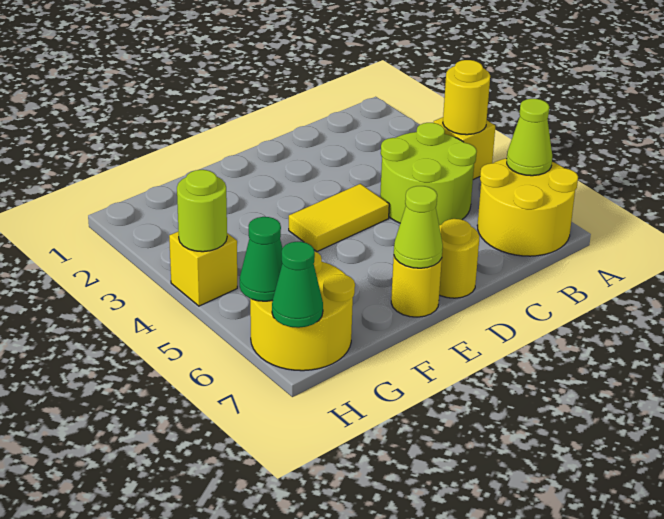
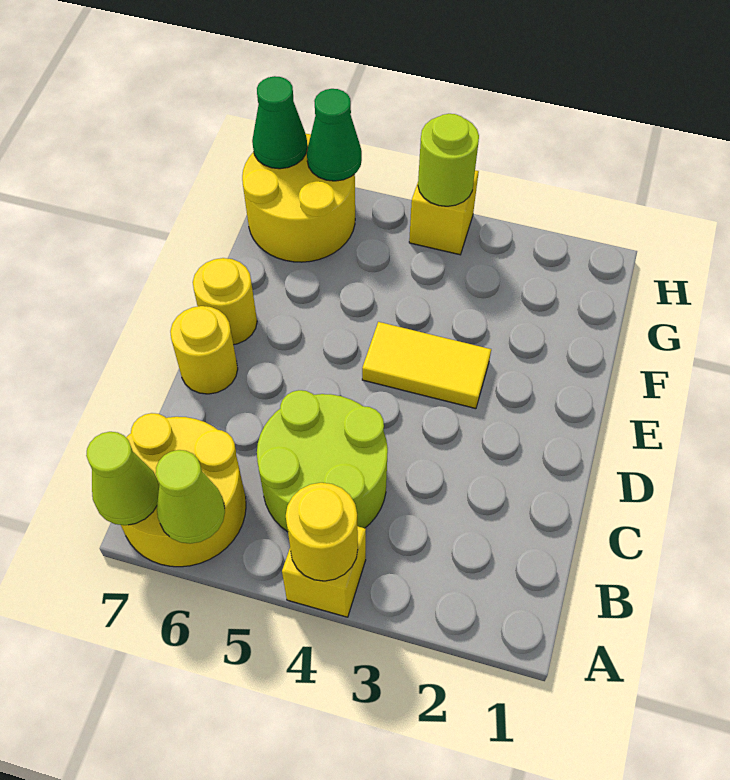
yellow tile D4:E4 level 1 -> yellow tile E3:E4 level 1
lime cone E7 level 2 -> lime cone A7 level 2

